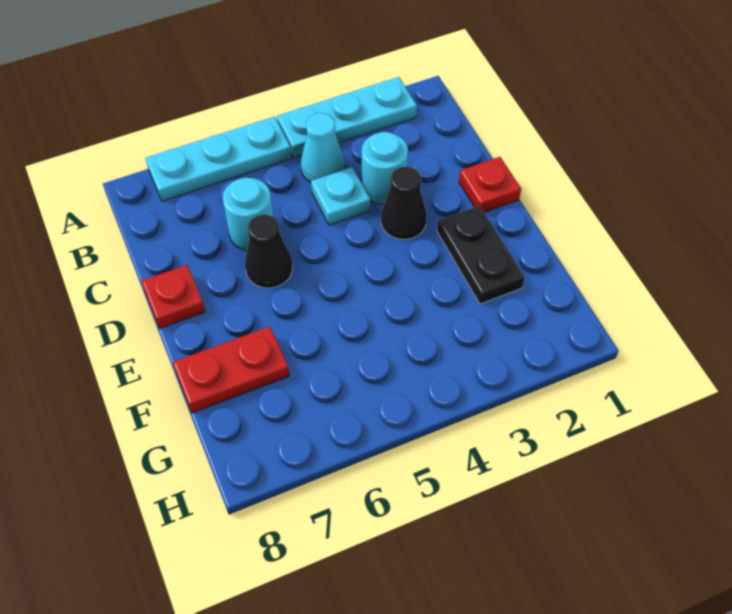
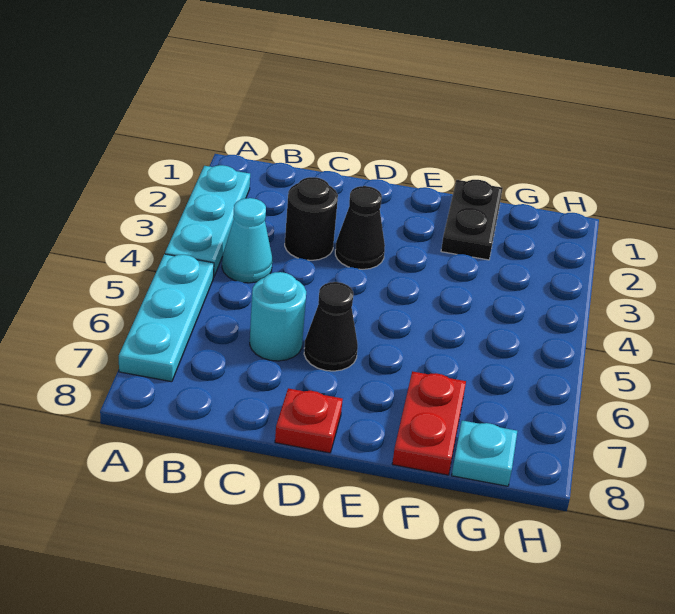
cyan round brick C3 level 1 -> black round brick C3 level 1
cyan plate C4 level 1 -> cyan plate G8 level 1
red plate D1 level 1 -> none
black plate E2:F2 level 1 -> black plate F1:F2 level 1

